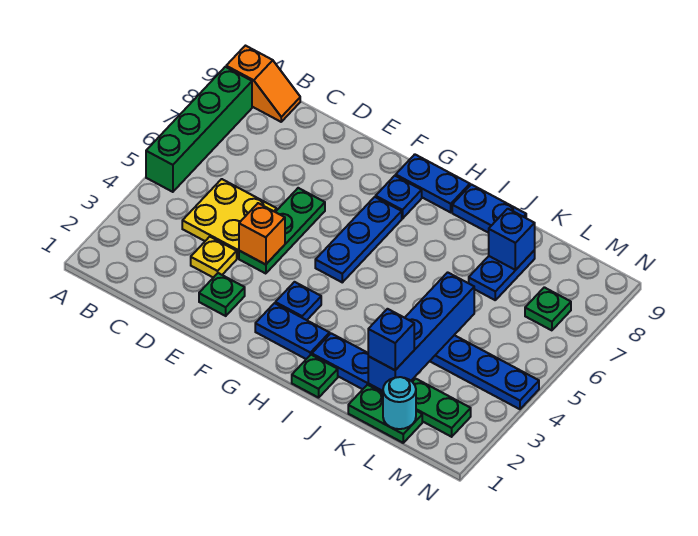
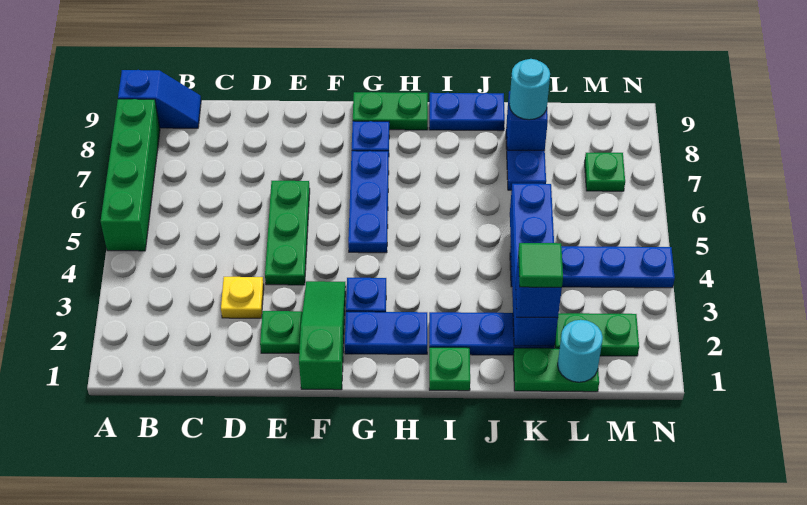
orange slope A9:B9 level 1 top A -> blue slope A9:B9 level 1 top A
yellow plate C4:D5 level 1 -> none
orange brick E4 level 2 -> none
none -> green slope F1:F3 level 1 top 1
blue plate G9:H9 level 1 -> green plate G9:H9 level 1
none -> green tile K2 level 4
none -> cyan round brick K8 level 3

